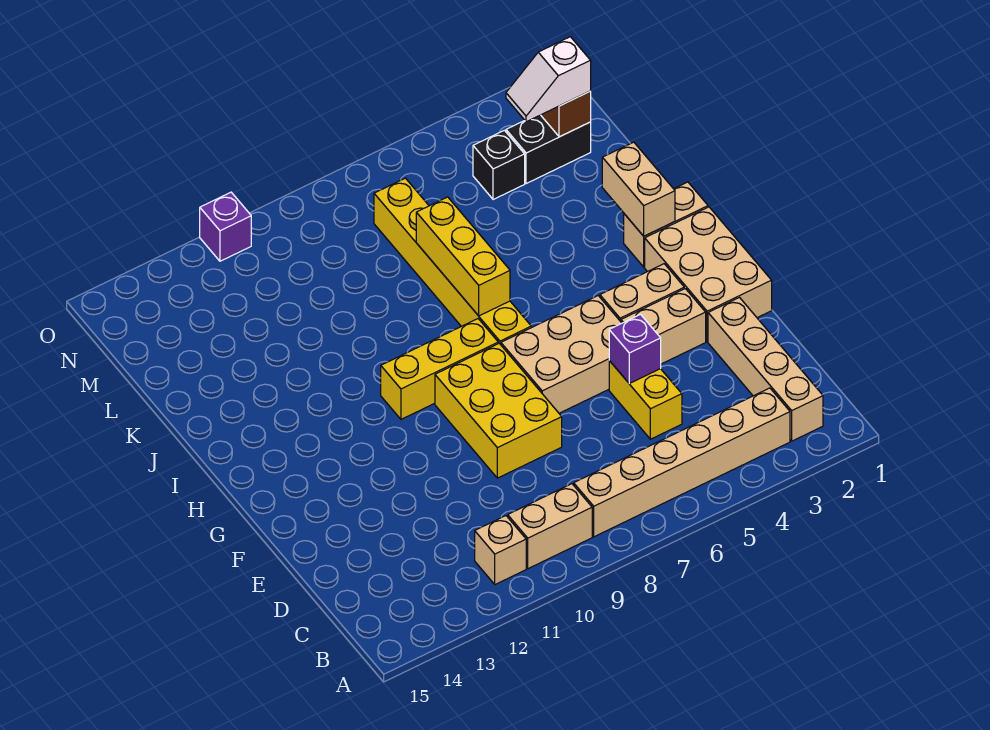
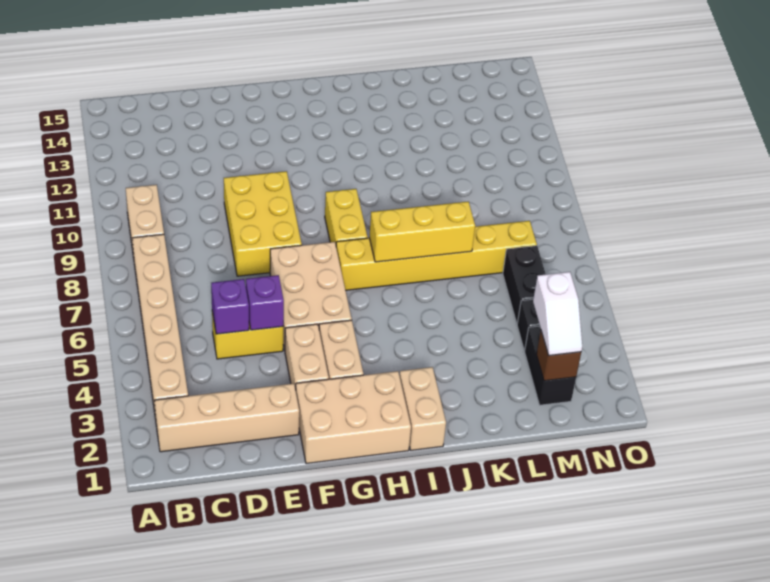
tan brick B11 level 1 -> none
yellow brick E8:G9 level 1 -> yellow brick E8:F10 level 1
yellow brick H8:H10 level 1 -> yellow brick H8:H9 level 1
tan brick I2:J2 level 2 -> none
white slope M2:M3 level 3 top 2 -> white slope M2:M3 level 3 top 3
none -> black brick M5:M6 level 1
purple brick O11 level 1 -> purple brick D5 level 2

